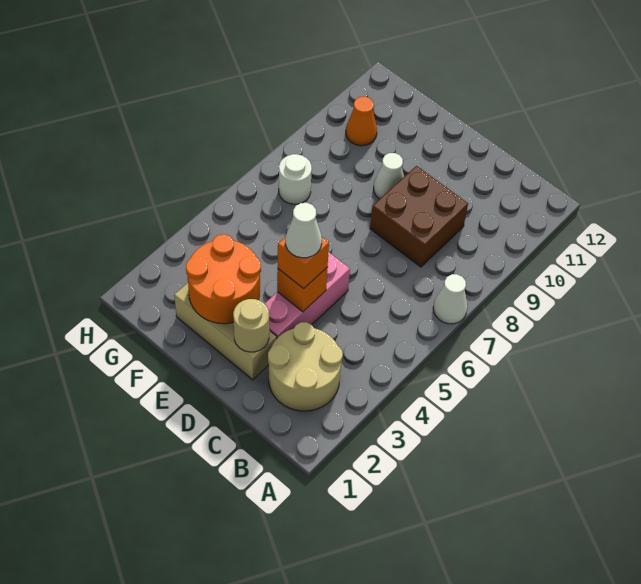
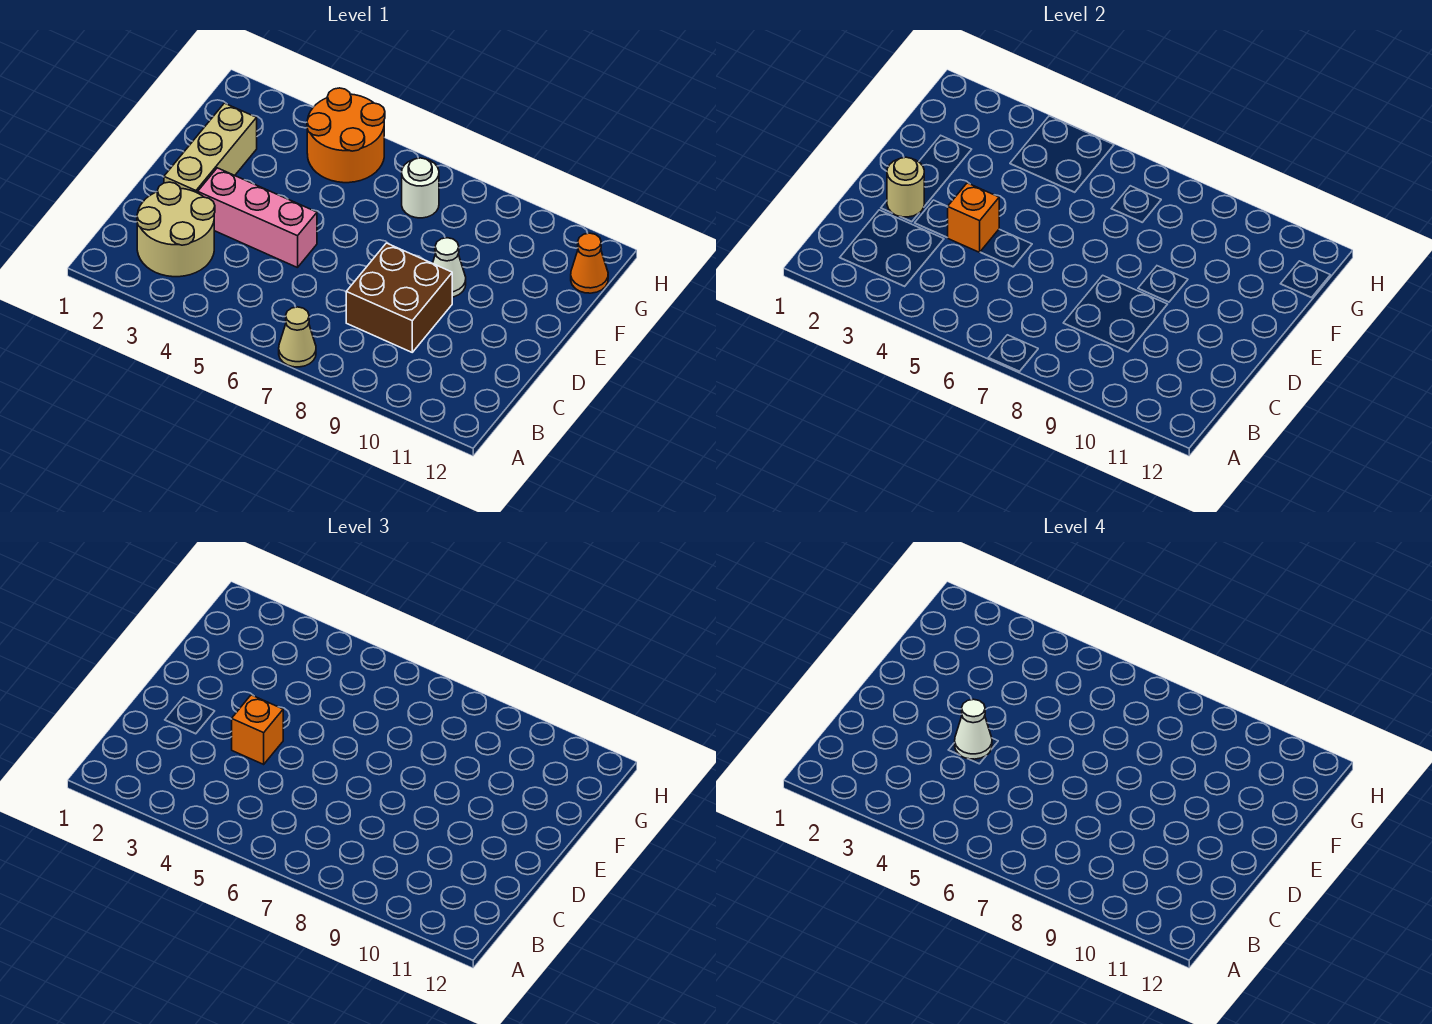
white cone A7 level 1 -> tan cone A7 level 1
orange round brick E2:F3 level 2 -> orange round brick G4:H5 level 1
orange cone G10 level 1 -> orange cone G12 level 1

